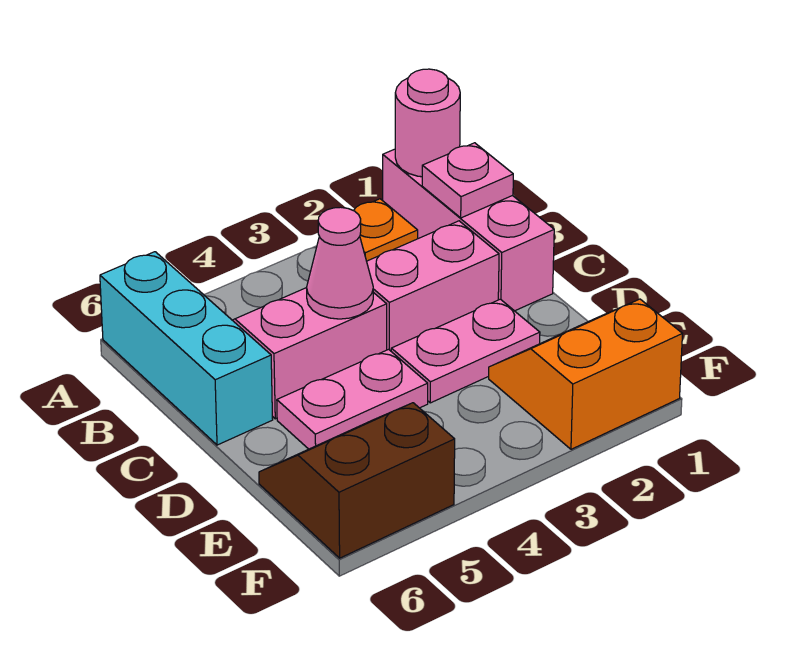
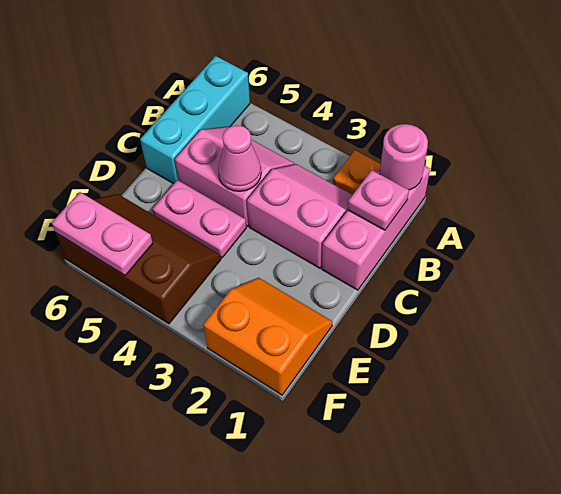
pink plate D2:D3 level 1 -> pink plate F5:F6 level 2
brown slope E5:F6 level 1 top F -> brown slope E4:F6 level 1 top F

